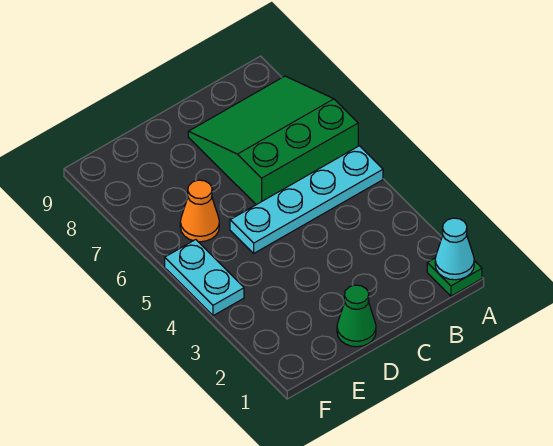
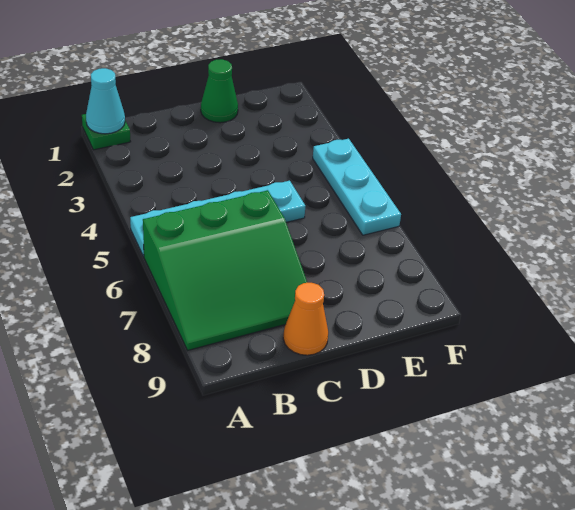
orange cone E6 level 1 -> orange cone C9 level 1
cyan plate F4:F5 level 1 -> cyan plate F4:F6 level 1

